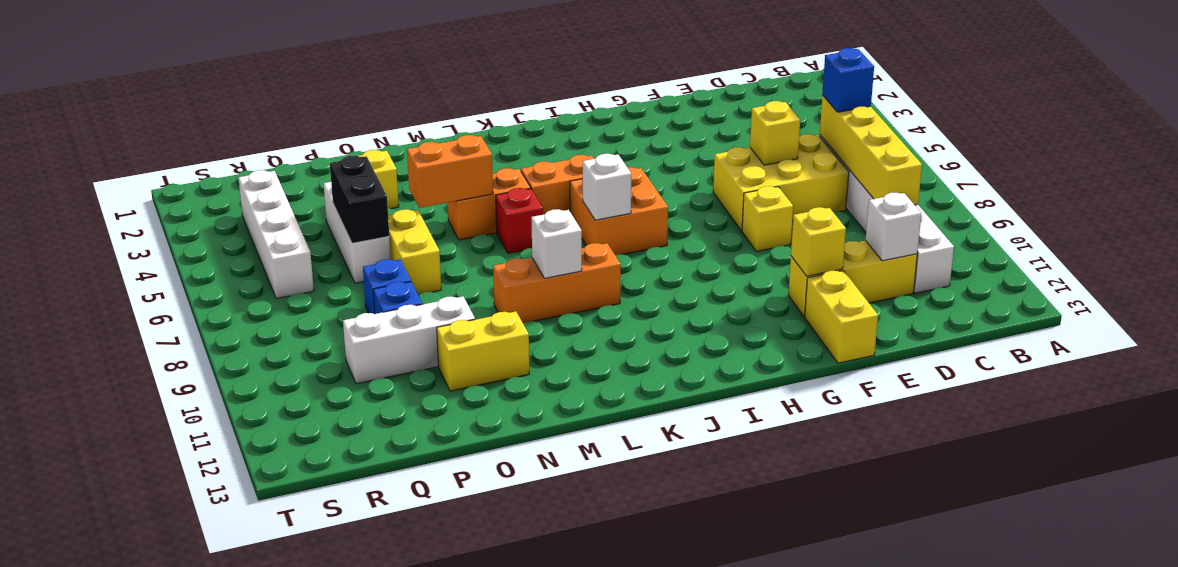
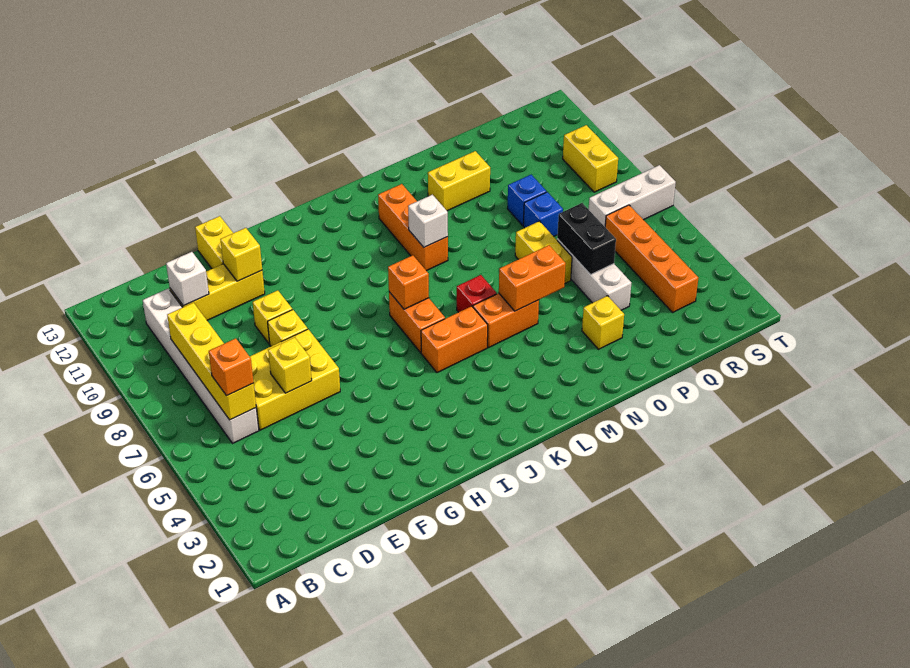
blue brick C6 level 3 -> orange brick C6 level 3
none -> yellow brick F9 level 1
orange brick I6:J7 level 1 -> orange brick J6:J7 level 1
white brick J7 level 2 -> orange brick J7 level 2
orange brick K9:M9 level 1 -> orange brick L9:L11 level 1
white brick O10:Q10 level 1 -> white brick R7:T7 level 1
white brick R3:R6 level 1 -> orange brick R3:R6 level 1
none -> yellow brick S9:S10 level 1

